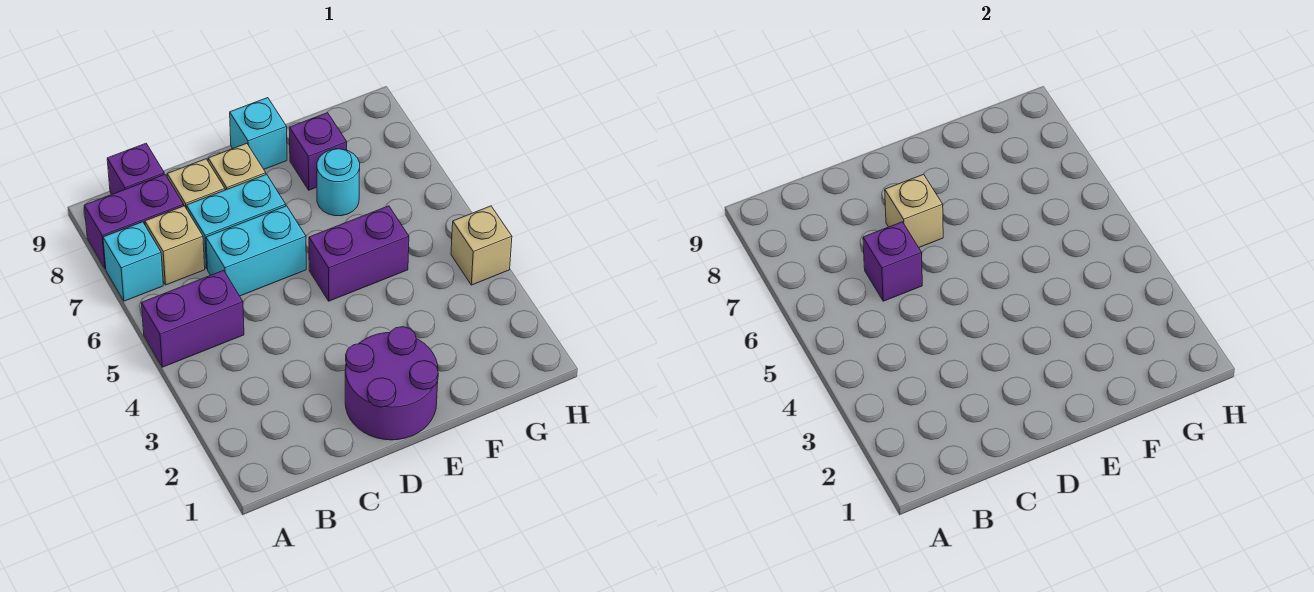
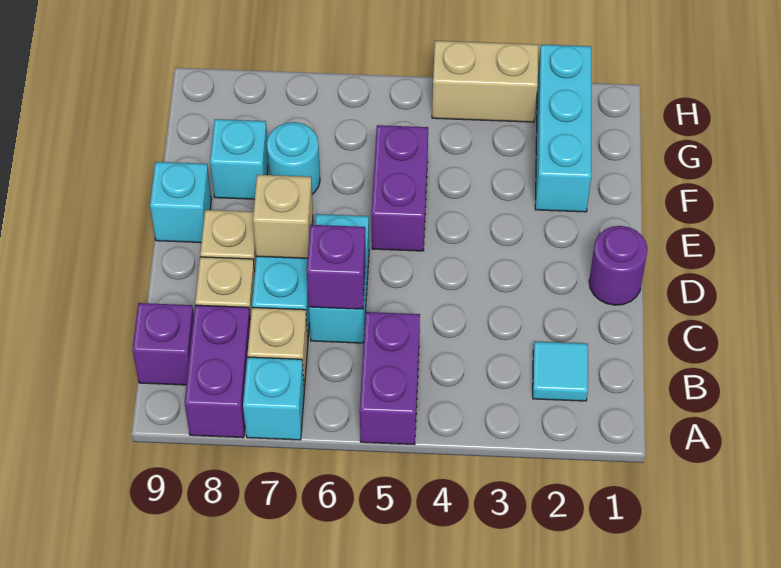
none -> cyan tile B2 level 1
purple round brick D1:E2 level 1 -> purple round brick D1 level 1
none -> cyan brick F2:H2 level 1
purple brick F8 level 1 -> cyan brick F8 level 1
tan brick H4 level 1 -> tan brick H3:H4 level 1

